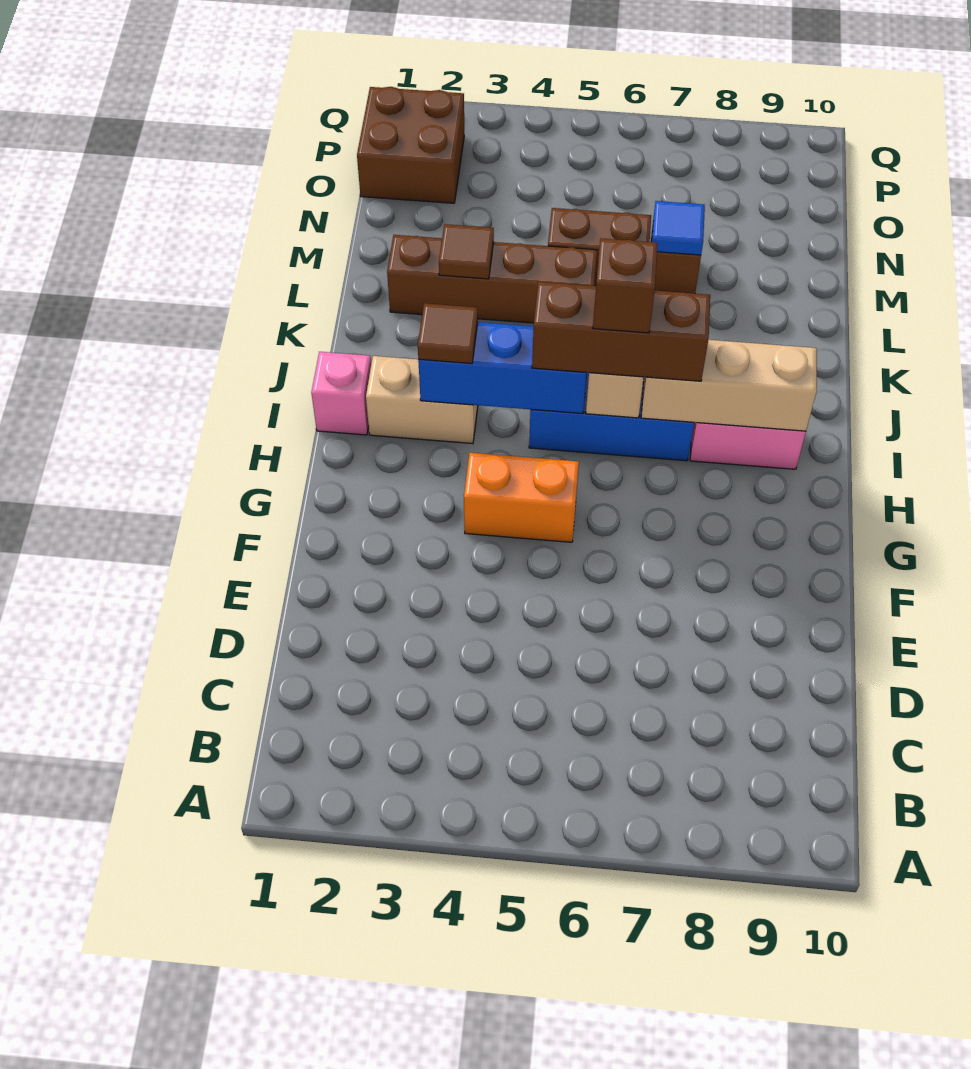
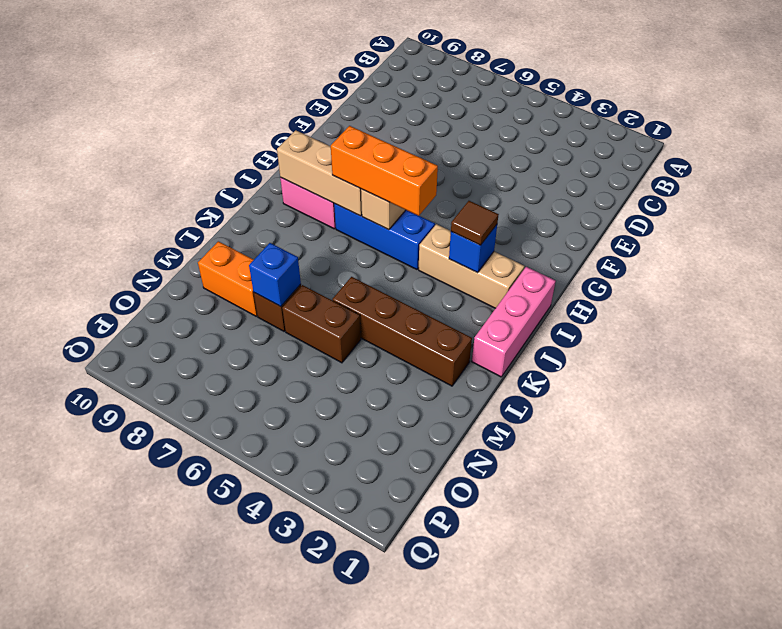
orange brick G4:G5 level 1 -> orange brick M8:M9 level 1
pink brick I1 level 1 -> pink brick I1:K1 level 1
tan brick I2:I3 level 1 -> tan brick I2:I4 level 1
blue brick I3:I5 level 2 -> blue brick I3 level 2
brown brick I5:I7 level 3 -> orange brick I5:I7 level 3
brown brick I6 level 4 -> none
brown tile L3 level 2 -> none
blue tile M7 level 2 -> blue brick M7 level 2
brown brick O1:P2 level 1 -> none

